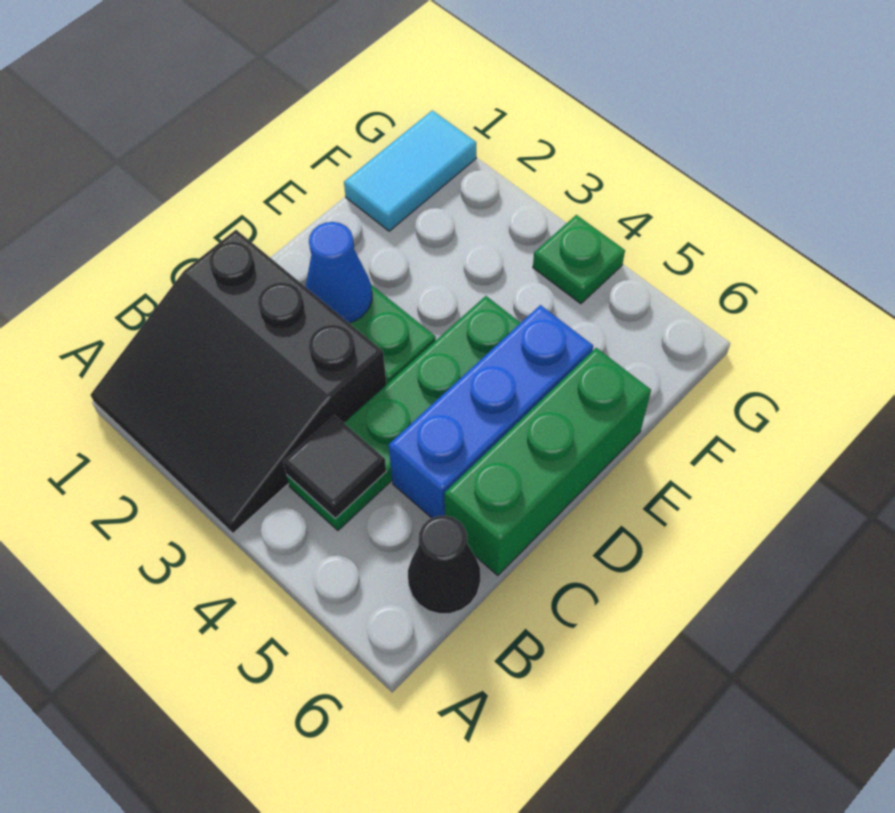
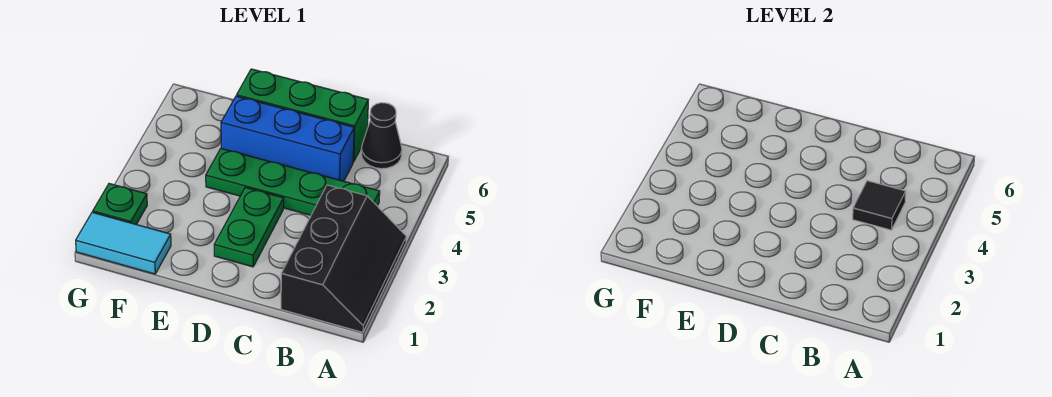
black slope A1:C3 level 1 top C -> black slope A1:B3 level 1 top B
blue cone D2 level 2 -> none
green plate G4 level 1 -> green plate G2 level 1

